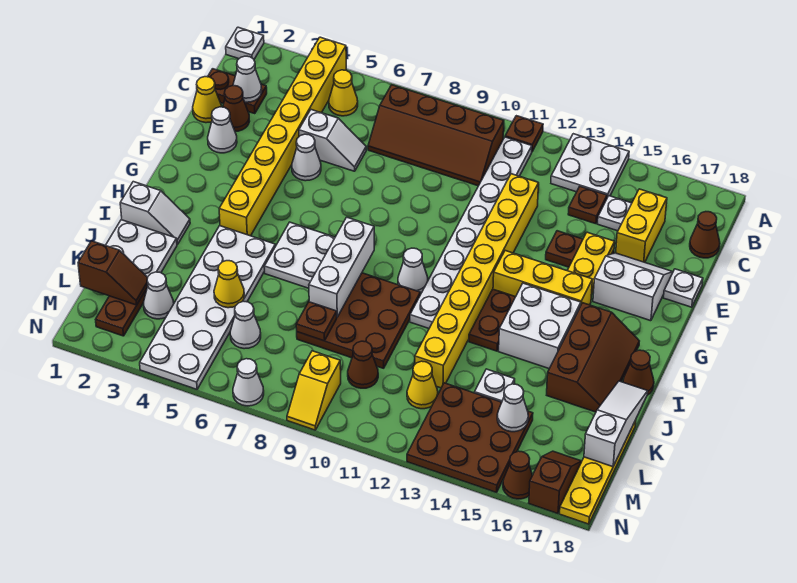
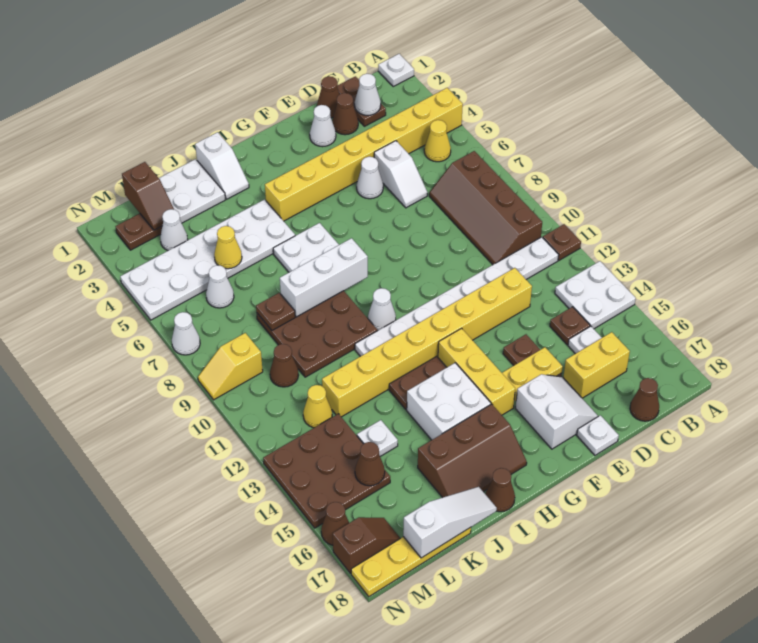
yellow cone D1 level 1 -> brown cone D1 level 1
white cone L15 level 2 -> brown cone L15 level 2

